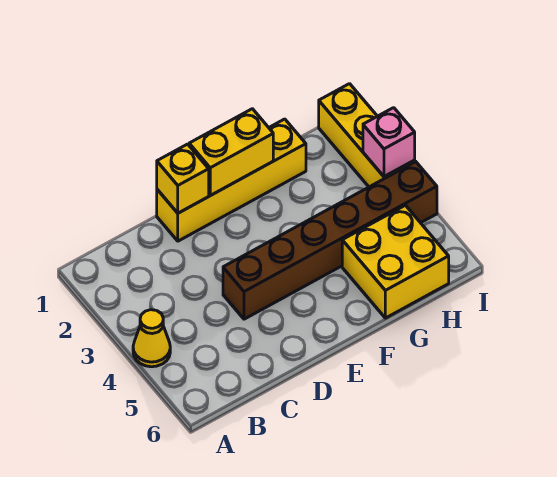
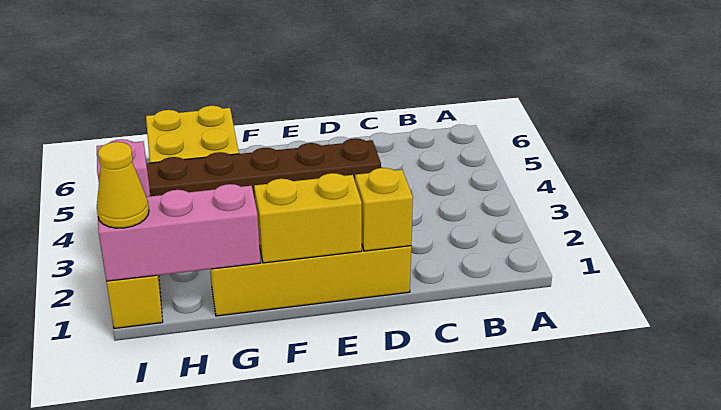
yellow cone A4 level 1 -> yellow cone I1 level 3
none -> pink brick G1:I1 level 2

